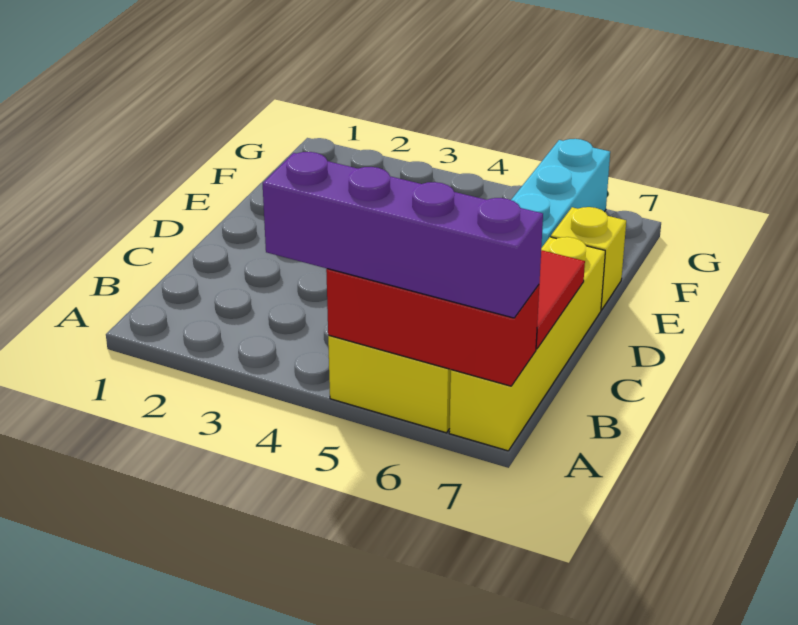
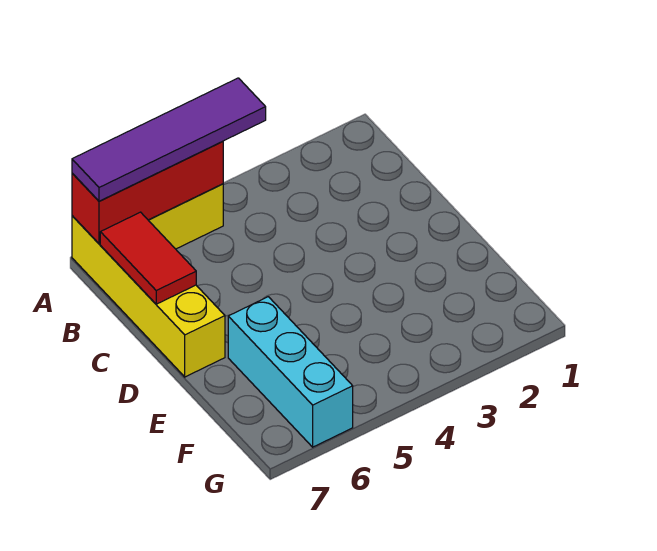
purple brick A4:A7 level 3 -> purple tile A4:A7 level 3
yellow brick E7 level 1 -> none

